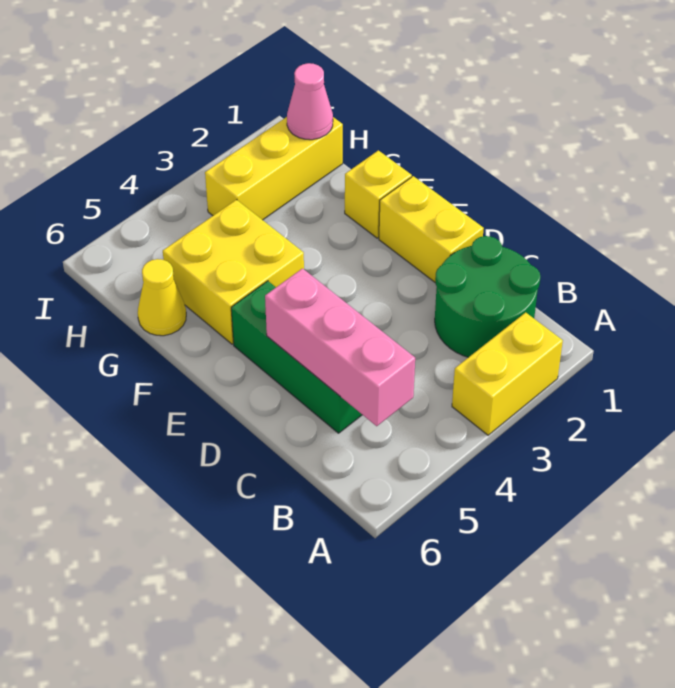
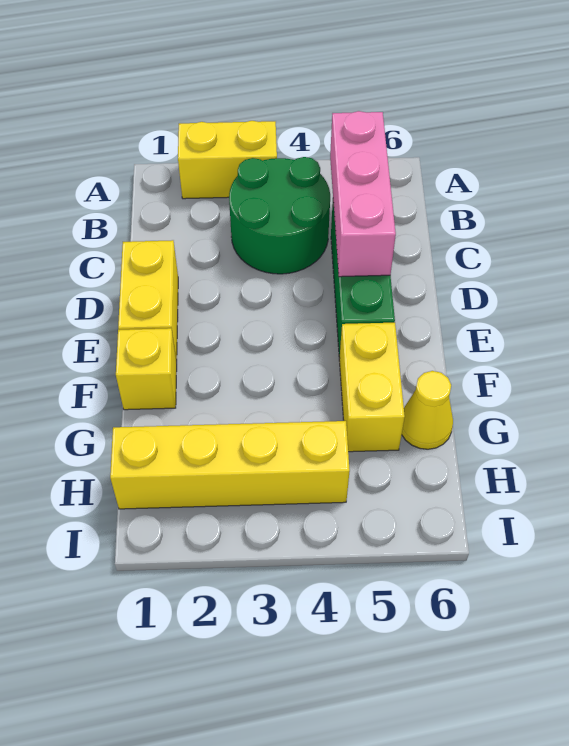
green round brick B1:C2 level 1 -> green round brick B3:C4 level 1
yellow brick F4:G5 level 1 -> yellow brick F5:G5 level 1
yellow brick H1:H3 level 1 -> yellow brick H1:H4 level 1
pink cone H1 level 2 -> none

